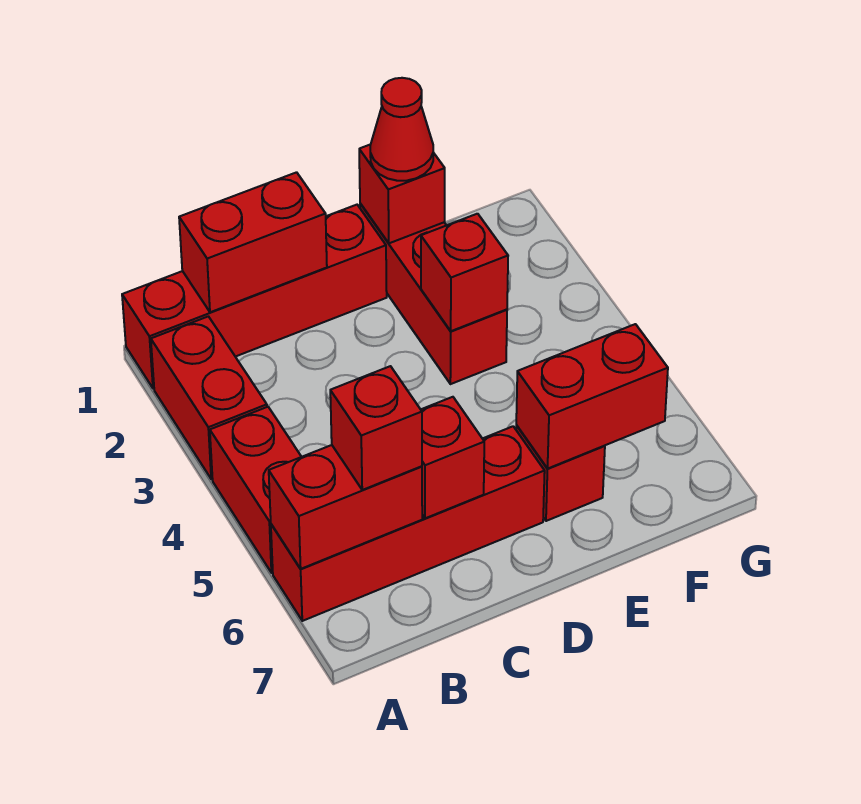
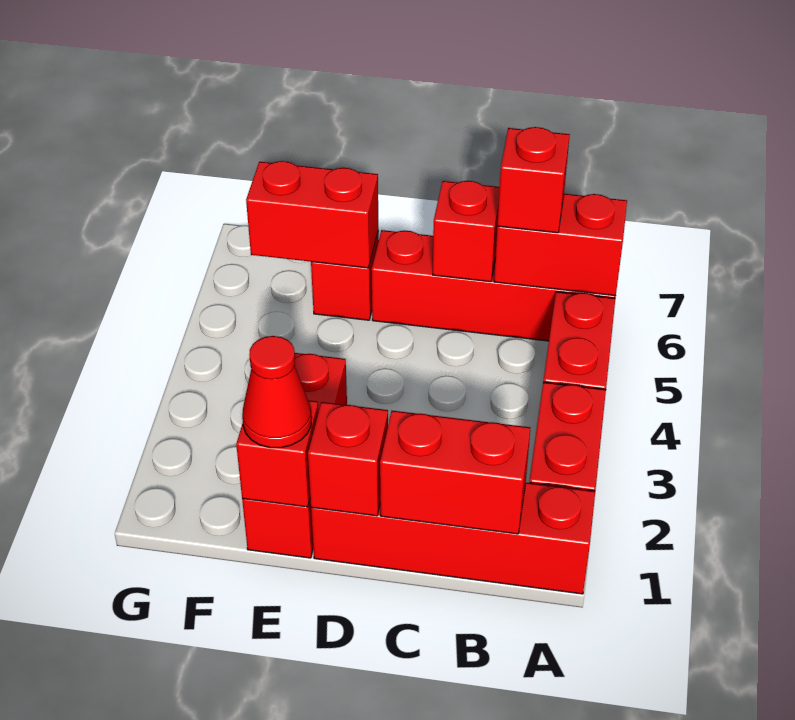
red brick E3 level 2 -> red brick D1 level 2

